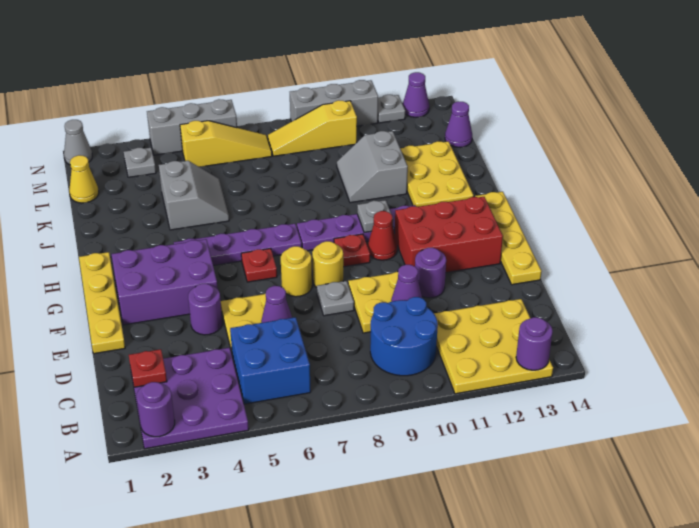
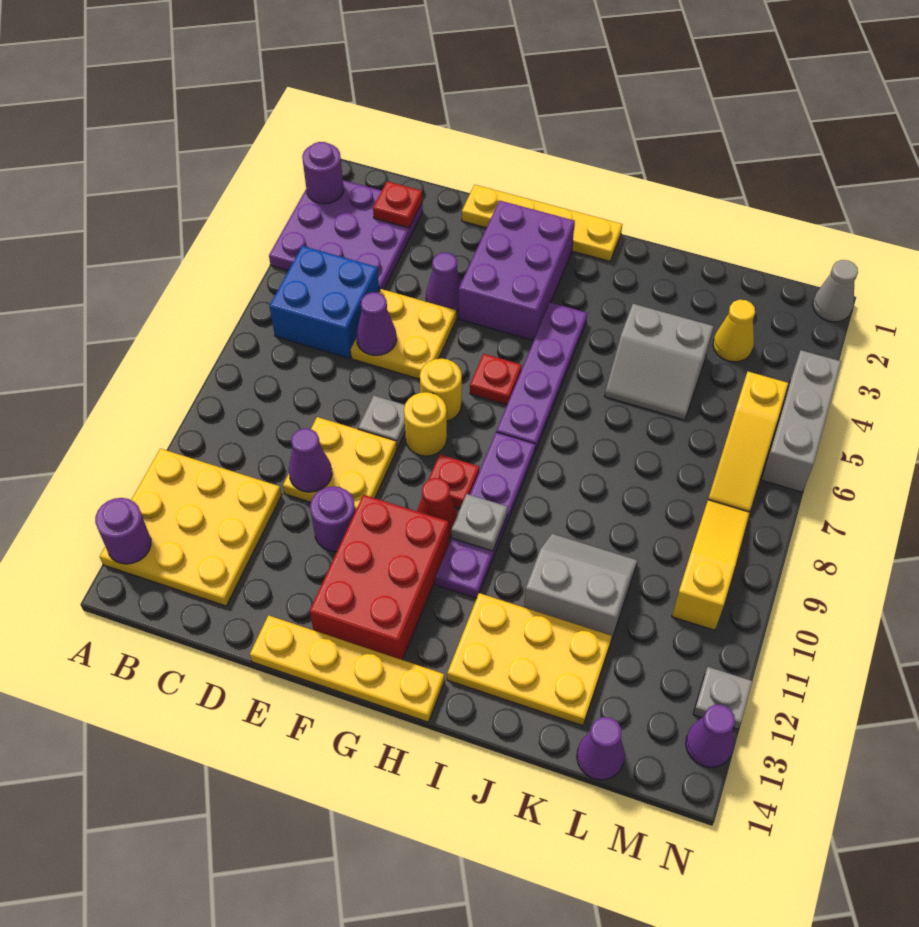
blue round brick B9:C10 level 1 -> none
purple round brick E4 level 1 -> purple cone E4 level 1
yellow cone L1 level 1 -> yellow cone L3 level 1
grey plate M3 level 1 -> none
grey brick N9:N11 level 1 -> none

